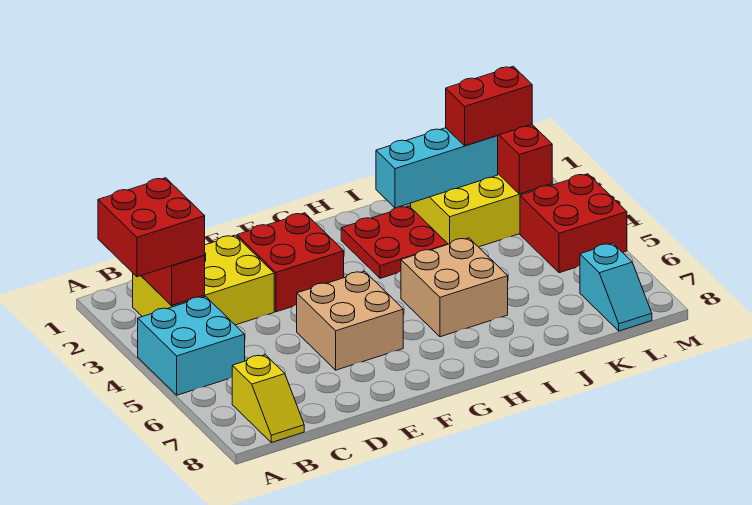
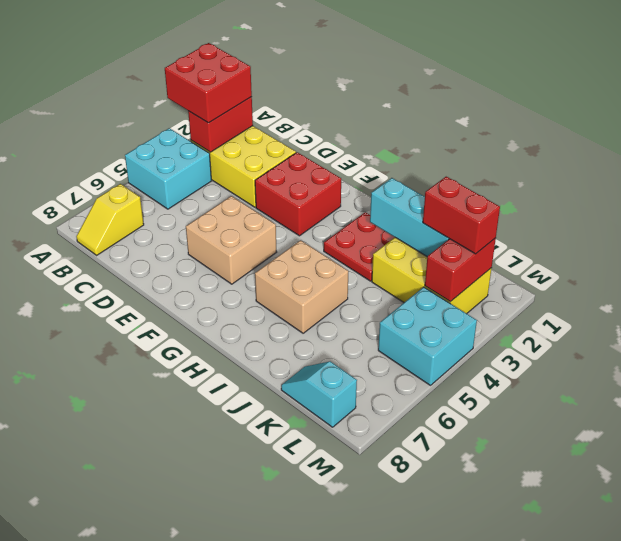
red brick L4:M5 level 1 -> cyan brick L4:M5 level 1
cyan slope L7:L8 level 1 top 7 -> cyan slope K8:L8 level 1 top L

